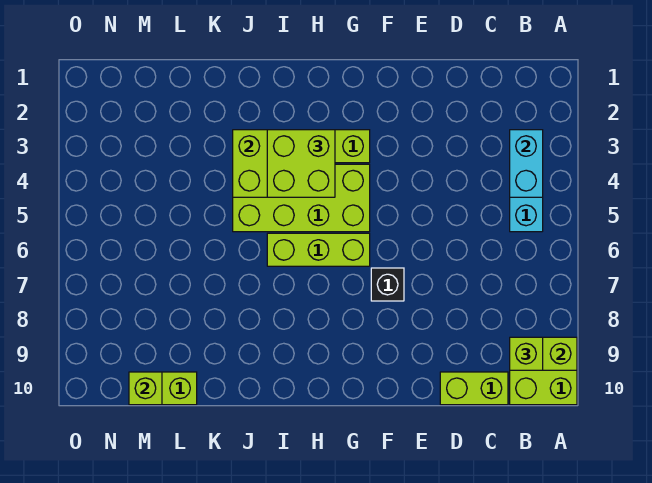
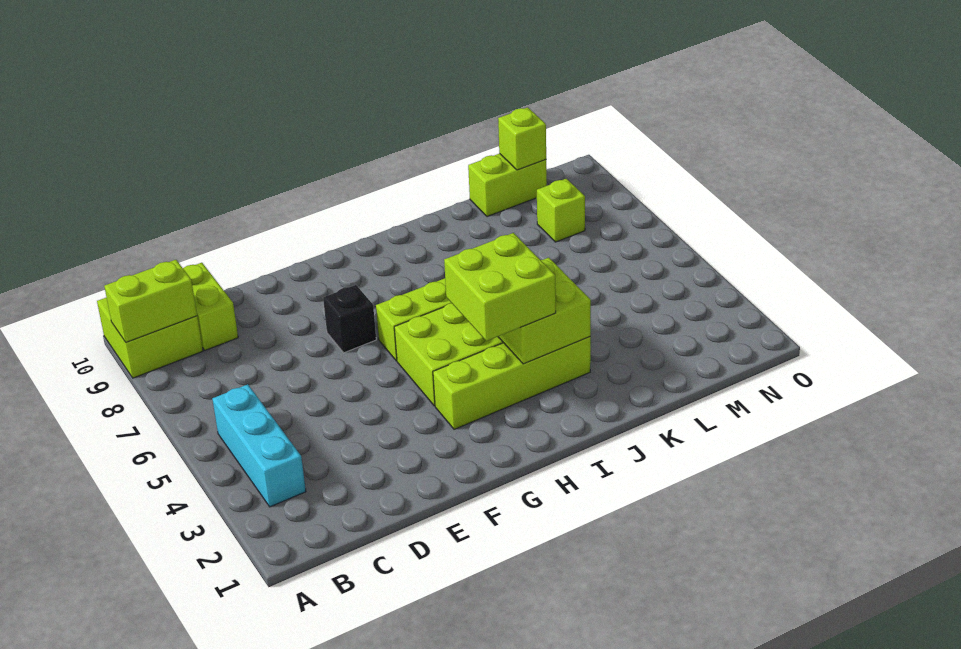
cyan brick B3:B4 level 2 -> none
lime brick B9 level 3 -> lime brick M8 level 1
lime brick C10:D10 level 1 -> lime brick C9:C10 level 1

